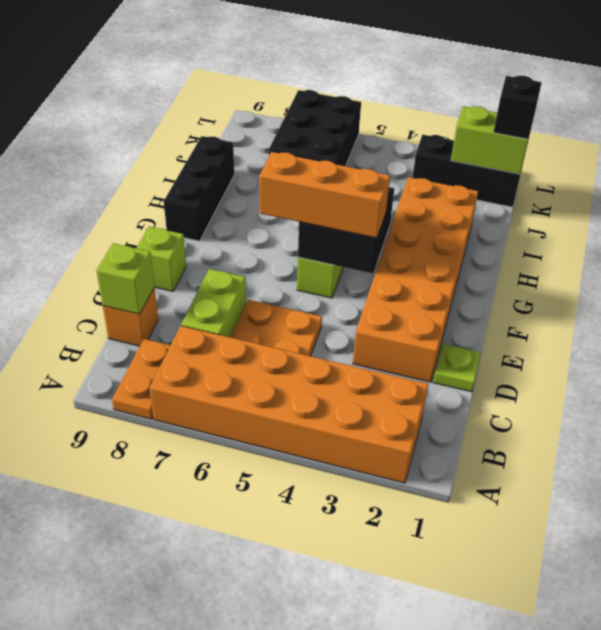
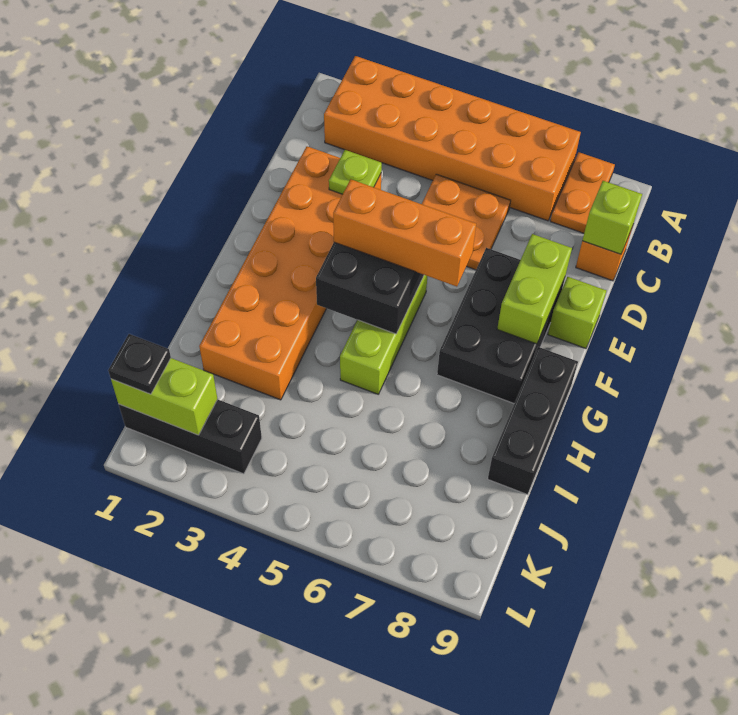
lime brick C7:D7 level 1 -> lime brick E8:F8 level 2
lime plate D1 level 1 -> lime plate D3 level 2
black brick J6:L7 level 1 -> black brick E7:G8 level 1
black brick K1 level 3 -> black plate K1 level 3

